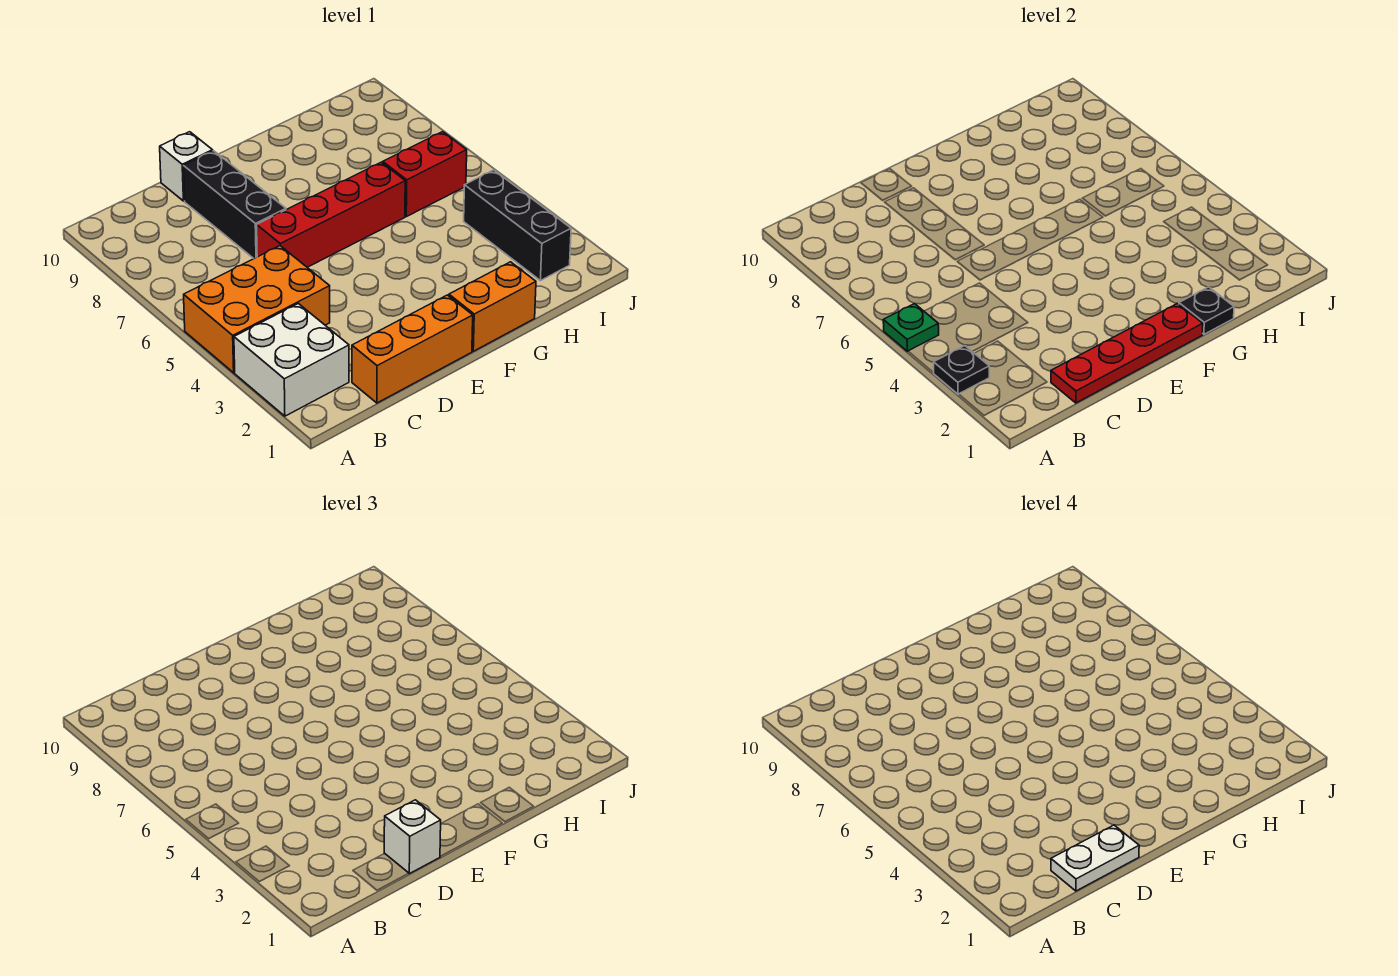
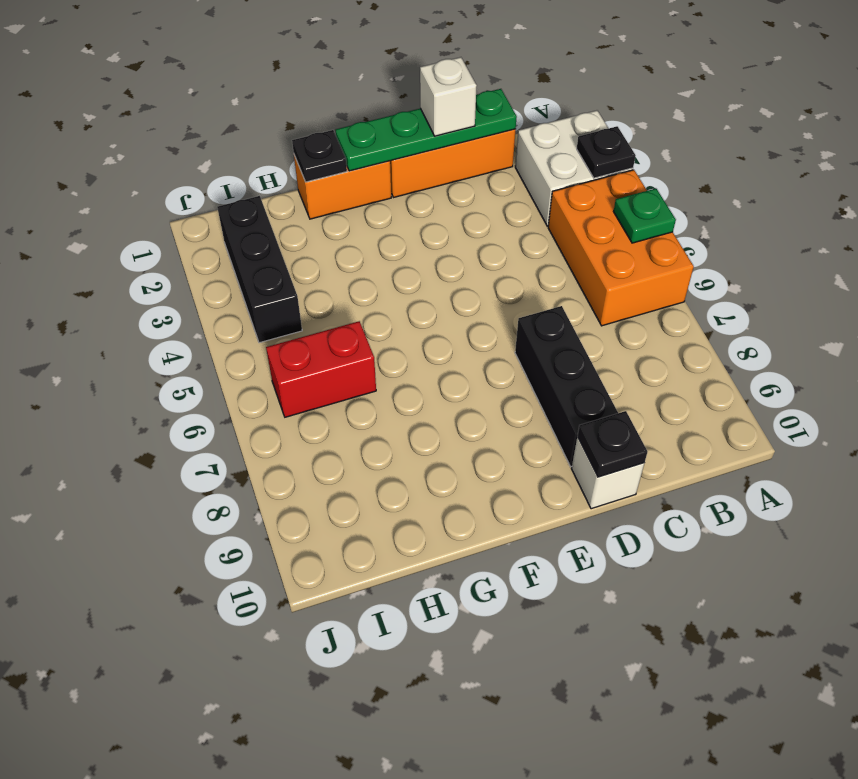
orange brick A4:C5 level 1 -> orange brick A4:B6 level 1
red plate C1:F1 level 2 -> green plate C1:F1 level 2
white plate C1:D1 level 4 -> none
red brick D6:G6 level 1 -> none
none -> black plate D10 level 2

